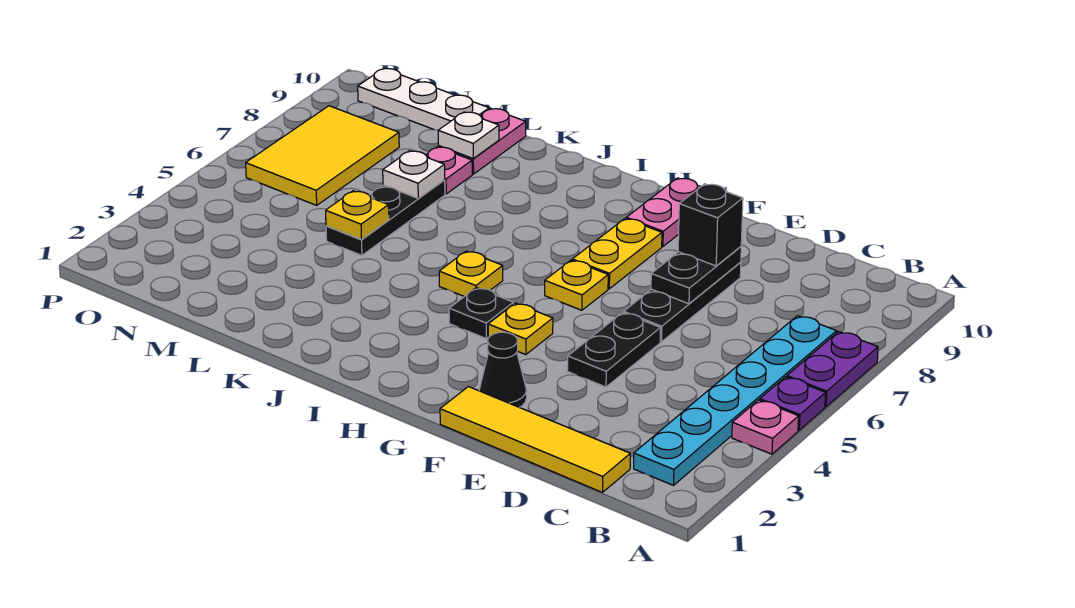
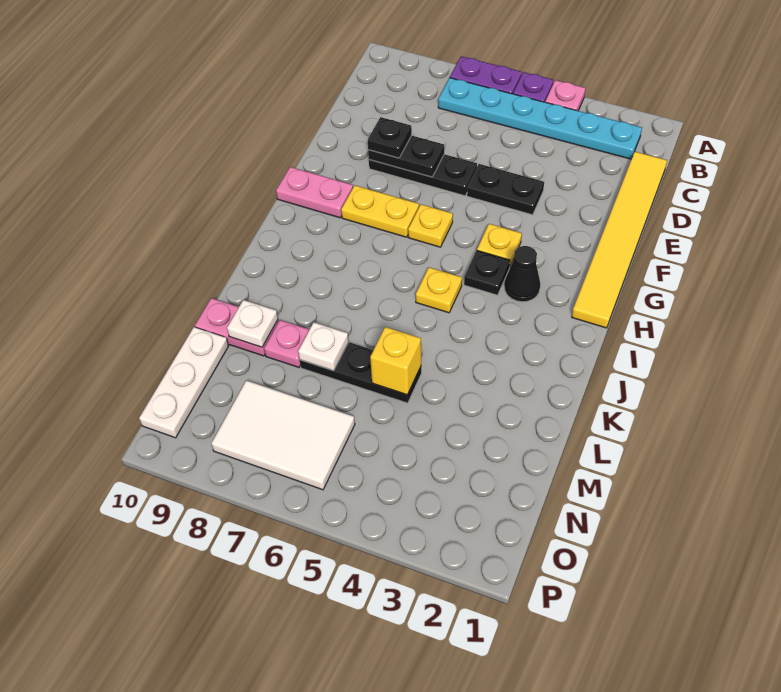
yellow tile C1:F1 level 1 -> yellow tile C1:H1 level 1
black brick E8 level 3 -> black plate E8 level 3
black cone F2 level 1 -> black cone H3 level 1
yellow plate L5 level 2 -> yellow brick L5 level 2
yellow tile N6:O8 level 1 -> white tile N6:O8 level 1

